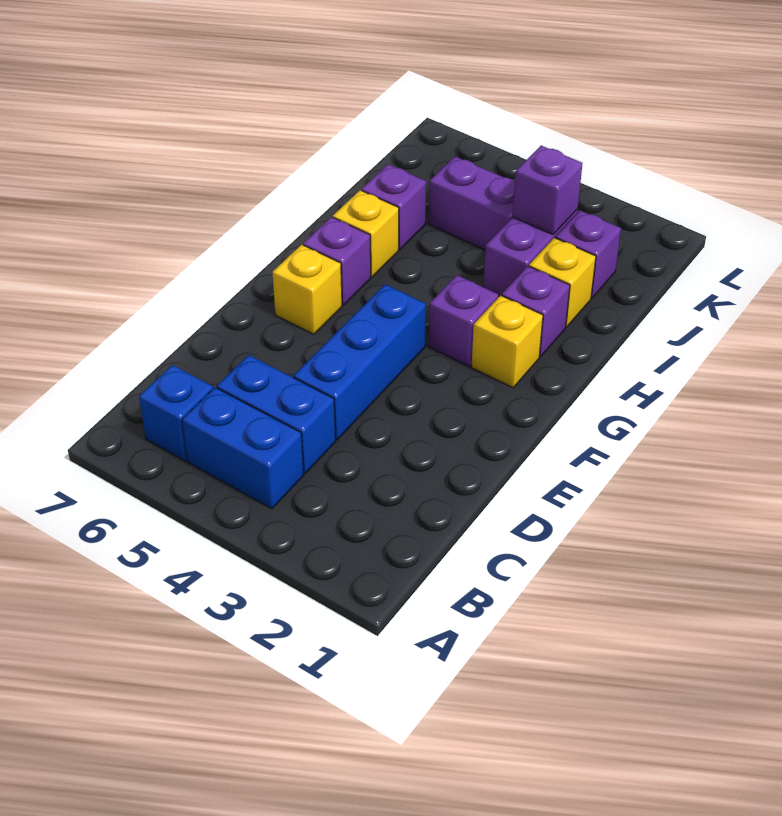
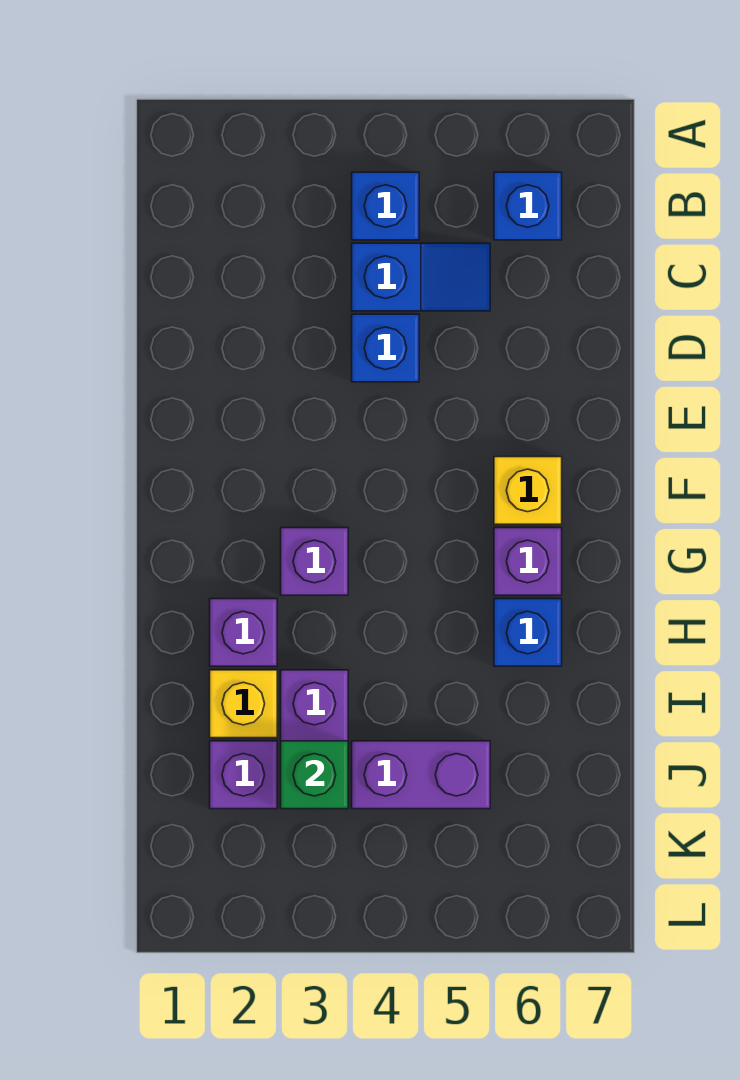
blue brick B4:B5 level 1 -> blue brick B4 level 1
blue brick C4:C5 level 1 -> blue slope C4:C5 level 1 top 4
blue brick D4:F4 level 1 -> blue brick D4 level 1
yellow brick G2 level 1 -> none
yellow brick H6 level 1 -> blue brick H6 level 1
purple brick I6 level 1 -> none
purple brick J3 level 2 -> green brick J3 level 2

